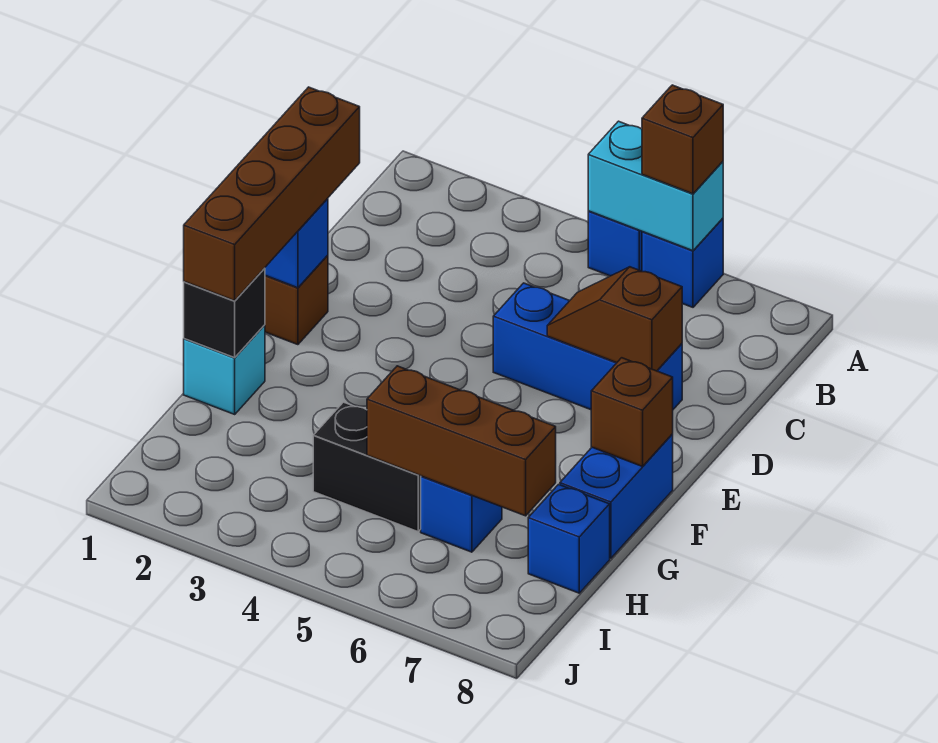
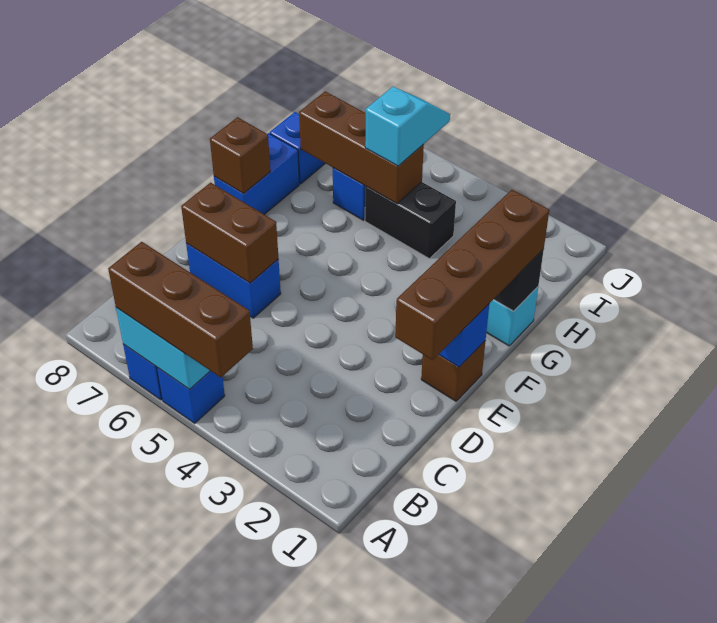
brown brick A6 level 3 -> brown brick A4:A6 level 3
blue brick D5:D7 level 1 -> blue brick D6:D7 level 1
brown slope D6:D7 level 2 top 7 -> brown brick D6:D7 level 2
none -> cyan slope H5:I5 level 3 top H

